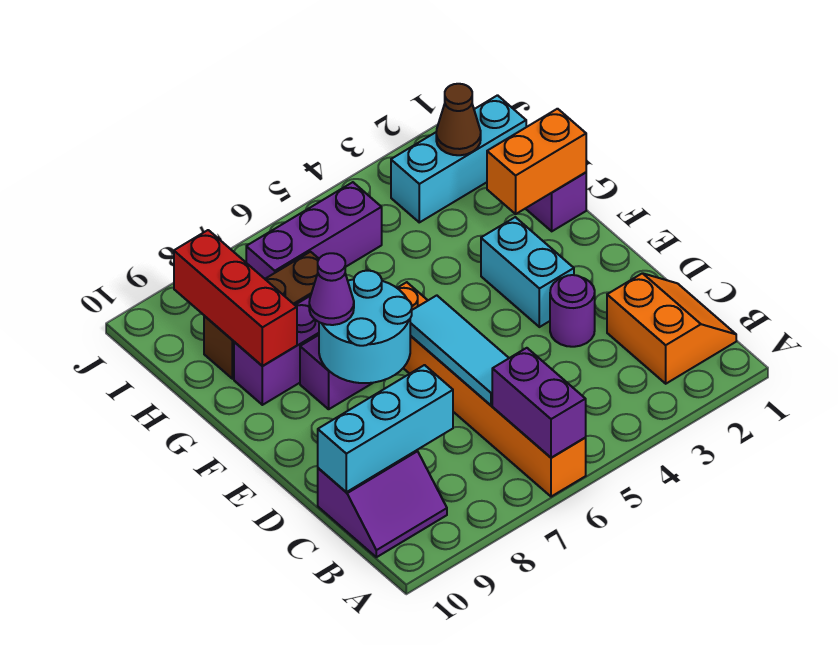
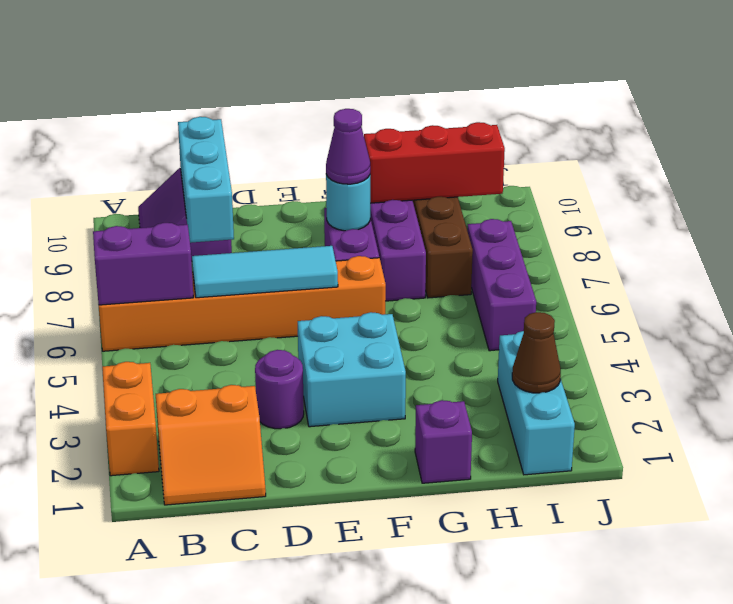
cyan brick E3:F3 level 1 -> cyan brick E3:F4 level 1
cyan round brick E7:F8 level 2 -> cyan round brick F8 level 2
orange brick G1:G2 level 2 -> orange brick A2:A3 level 1

